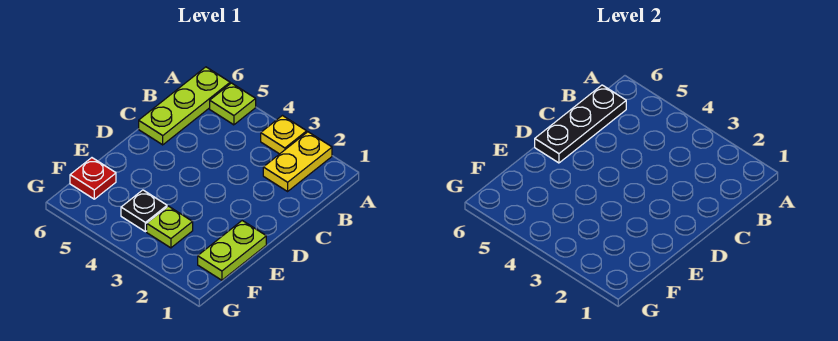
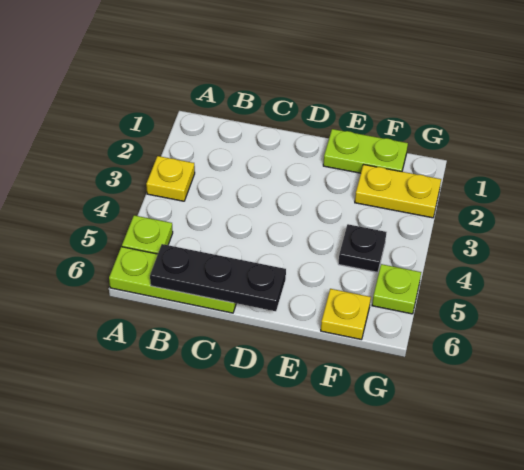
yellow plate A2:B2 level 1 -> yellow plate F2:G2 level 1
lime plate F3 level 1 -> lime plate G5 level 1
red plate F6 level 1 -> yellow plate F6 level 1

